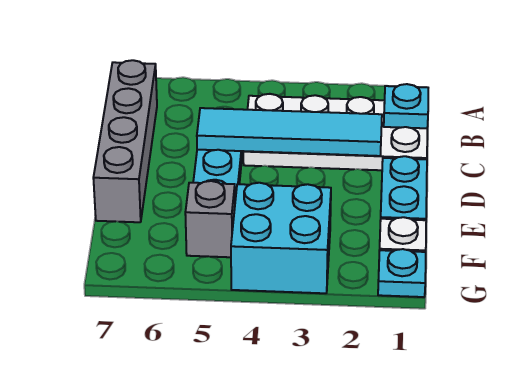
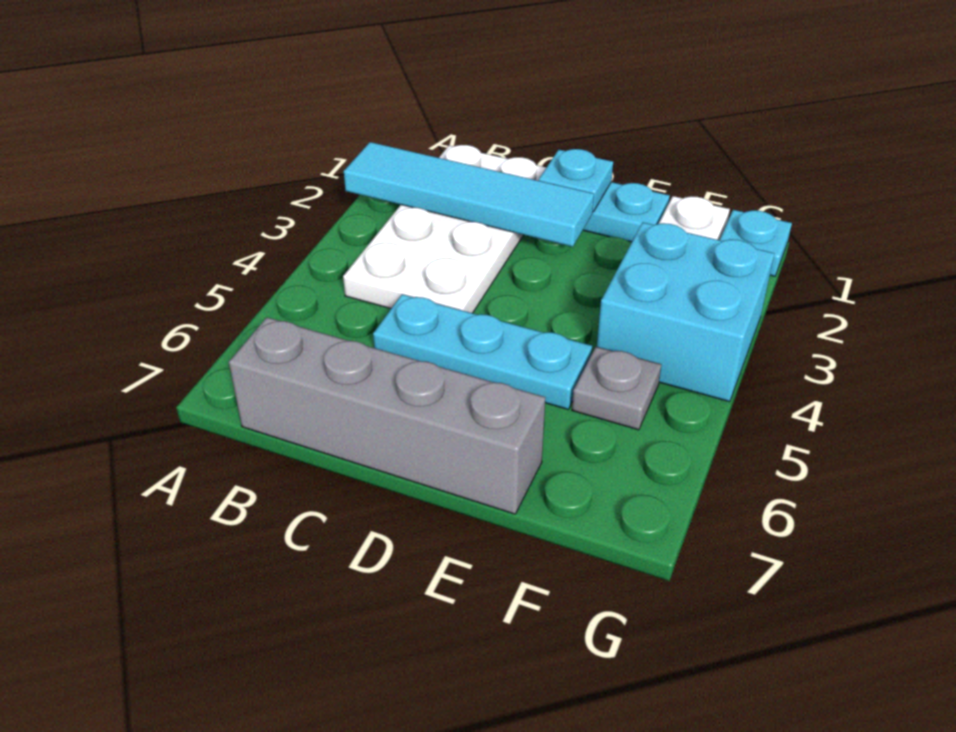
cyan plate B1 level 2 -> cyan plate D1 level 2
cyan tile C2:C5 level 2 -> cyan tile A2:D2 level 2
grey brick F5 level 1 -> grey plate F5 level 1

